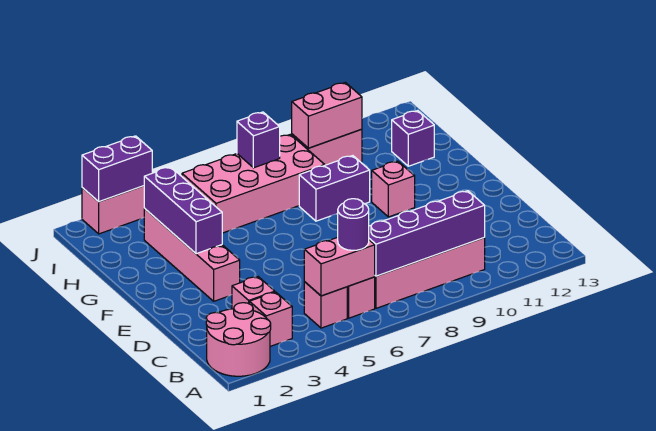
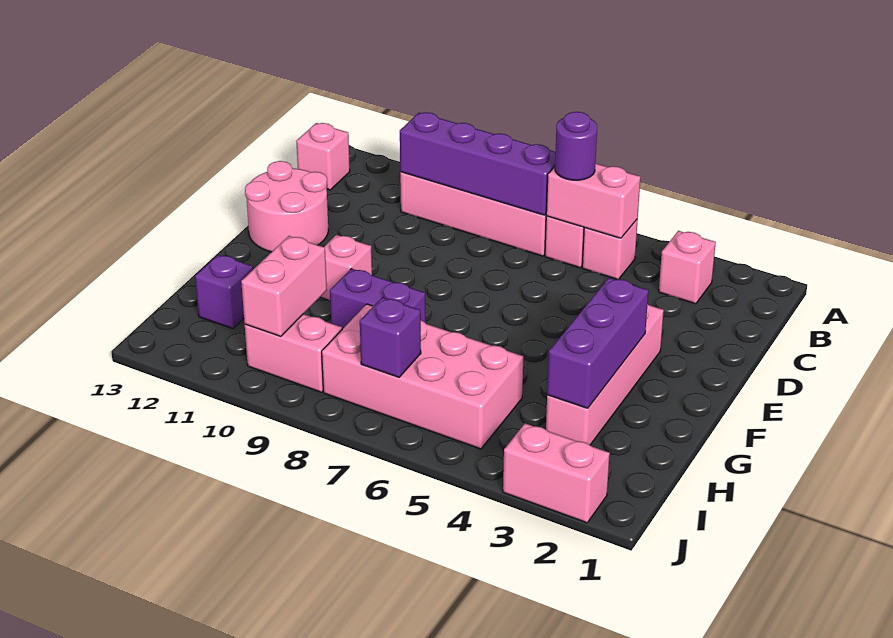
pink round brick A1:B2 level 1 -> pink round brick D12:E13 level 1
pink brick C3 level 1 -> pink brick B13 level 1
pink brick I9:I10 level 2 -> pink brick H10:I10 level 2
purple brick J2:J3 level 2 -> none

